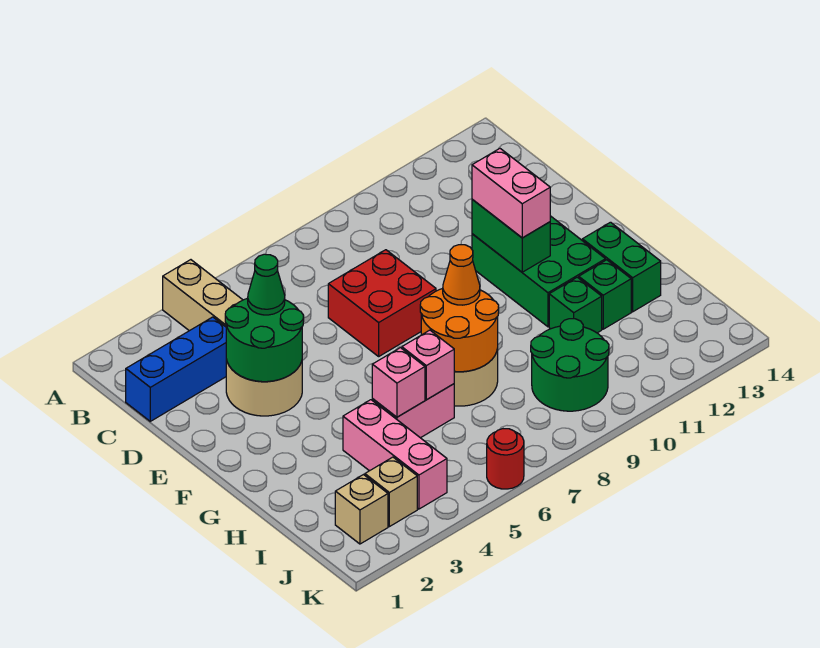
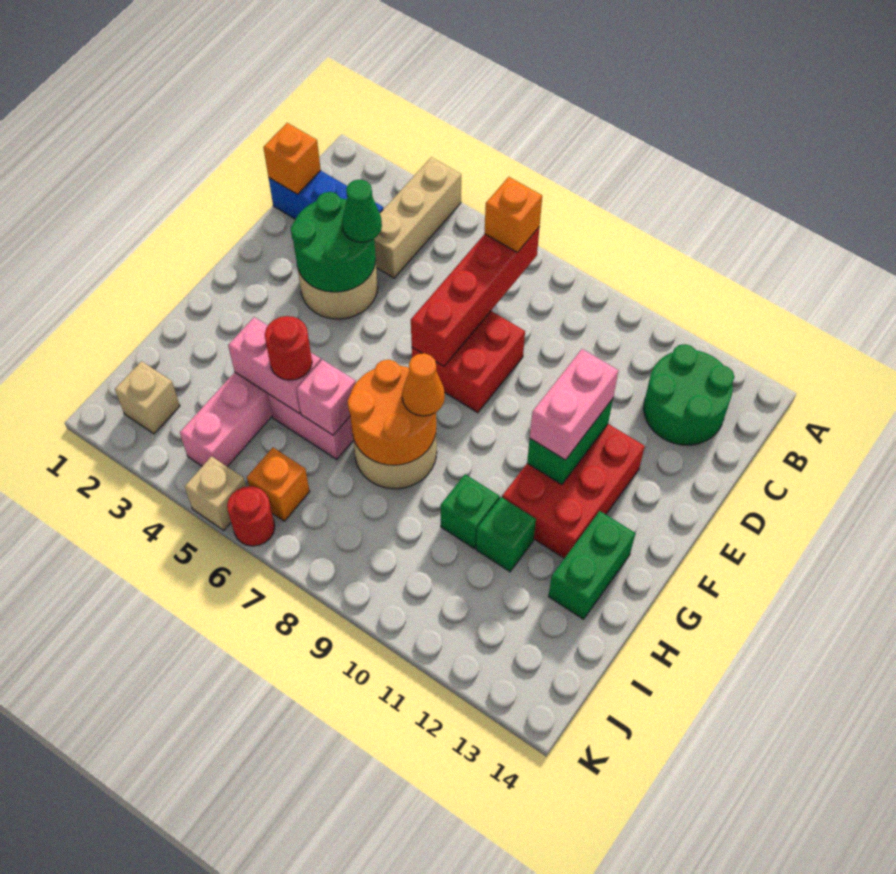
none -> red brick B7:E7 level 2
none -> orange brick B7 level 3
none -> orange brick C1 level 2
green brick E11:G12 level 1 -> red brick E11:G12 level 1
pink brick H5 level 2 -> pink brick H4:H5 level 2
none -> red round brick H5 level 3
green brick H12 level 1 -> green brick H10 level 1
green round brick I9:J10 level 1 -> green round brick B12:C13 level 1
tan brick J3 level 1 -> tan brick K5 level 1
none -> orange brick J6 level 1

